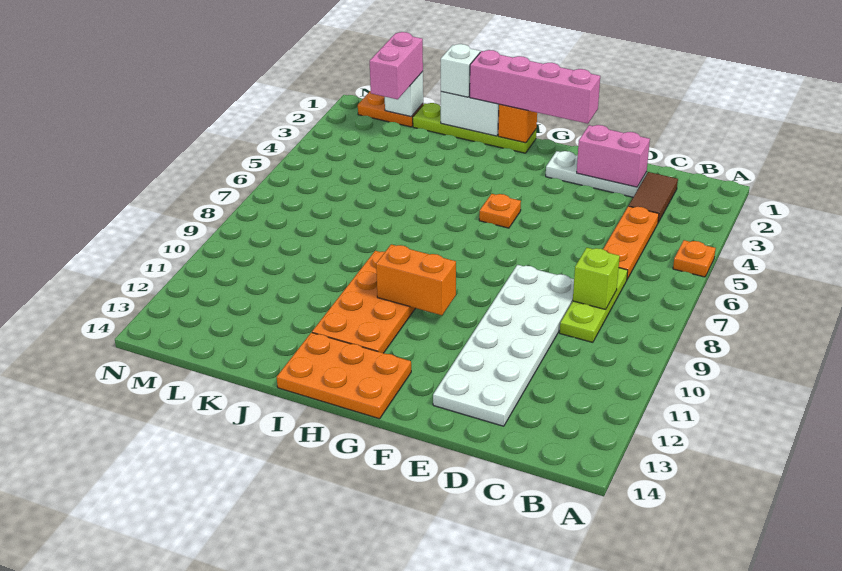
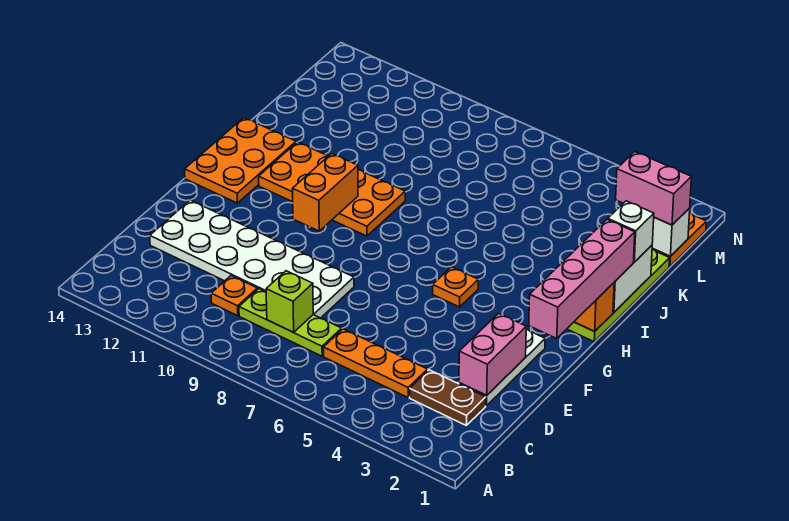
orange plate A5 level 1 -> orange plate C10 level 1
brown tile C2:C3 level 1 -> brown plate C2:C3 level 1

